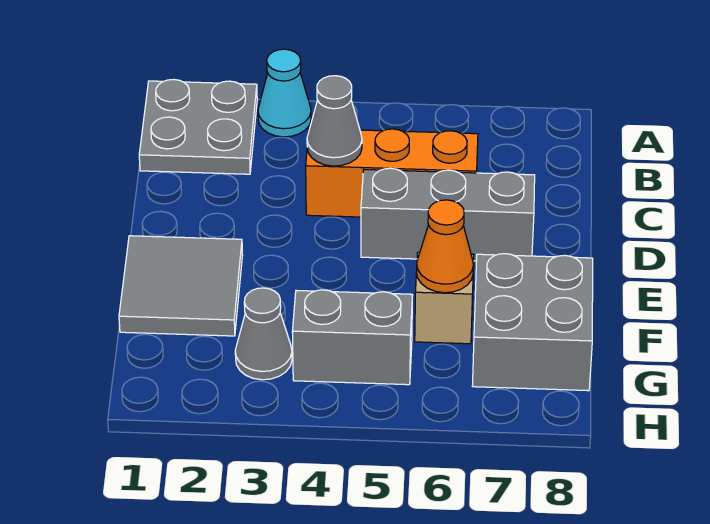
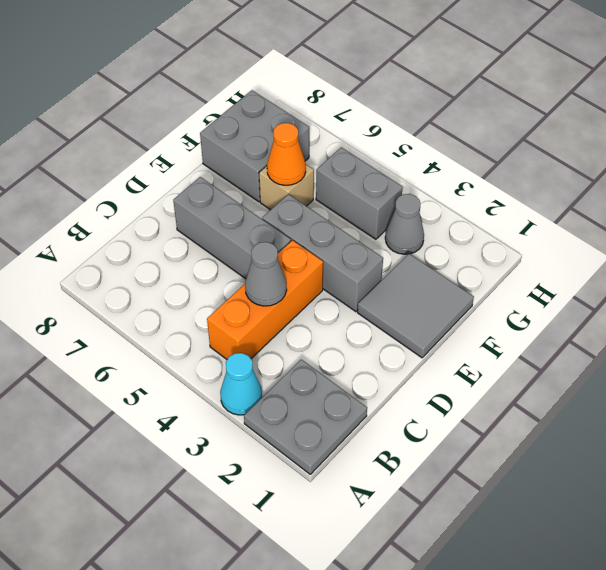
orange brick C4:C6 level 1 -> orange brick B4:D4 level 1
none -> grey brick E3:E5 level 1

